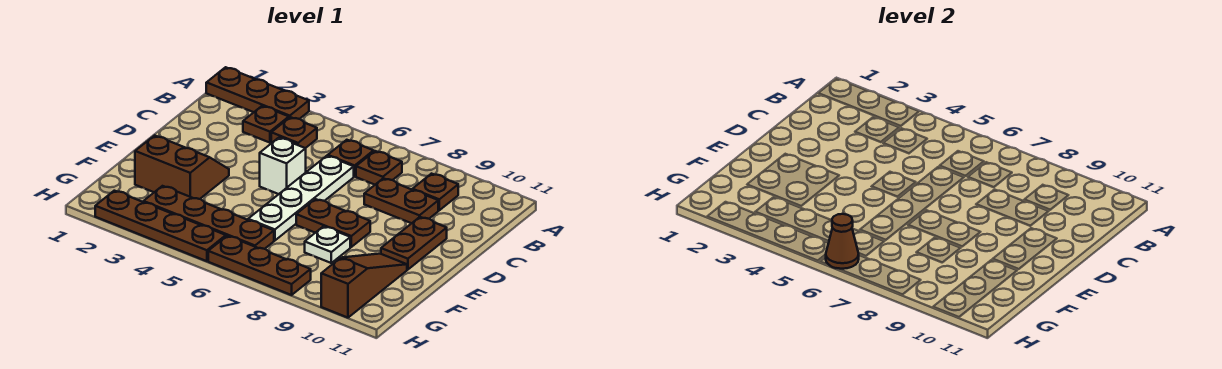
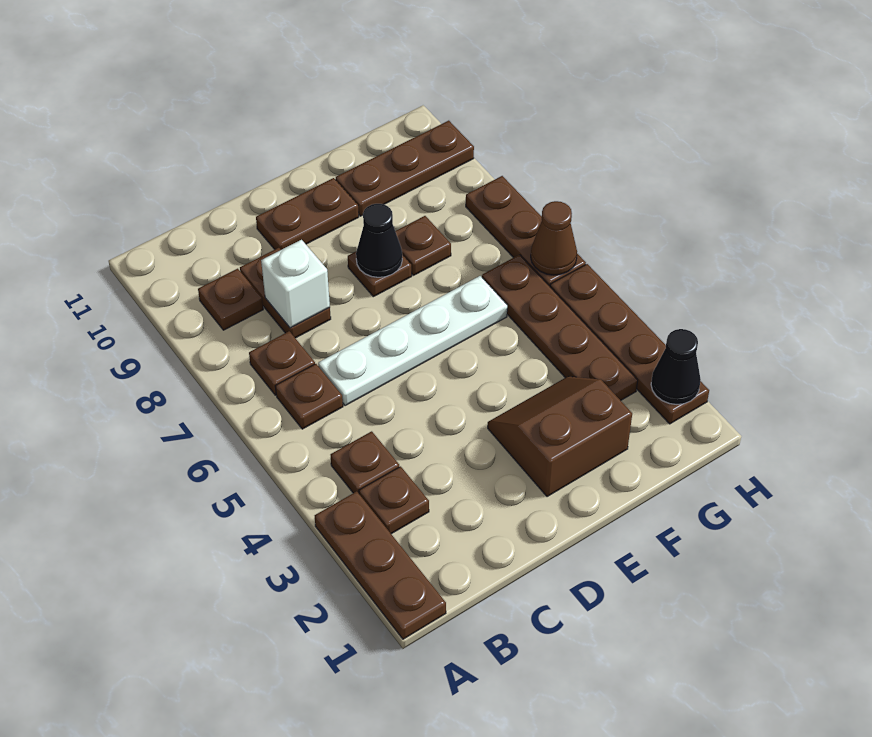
white brick D5 level 1 -> white brick C8 level 2
brown slope E2:F3 level 1 top F -> brown slope E2:F3 level 1 top 2
brown plate E7:E8 level 1 -> brown plate E8 level 1
none -> black cone E8 level 2
white plate F8 level 1 -> brown plate F8 level 1
brown slope F10:H10 level 1 top H -> brown plate F10:H10 level 1
none -> black cone H2 level 2

